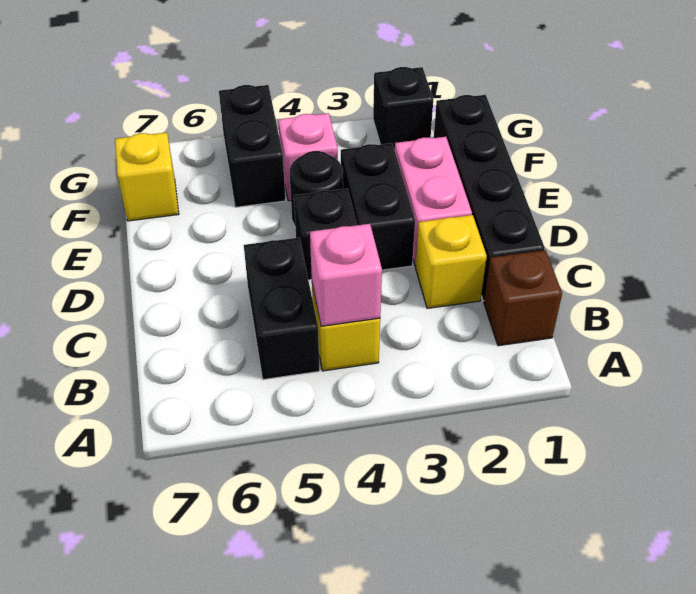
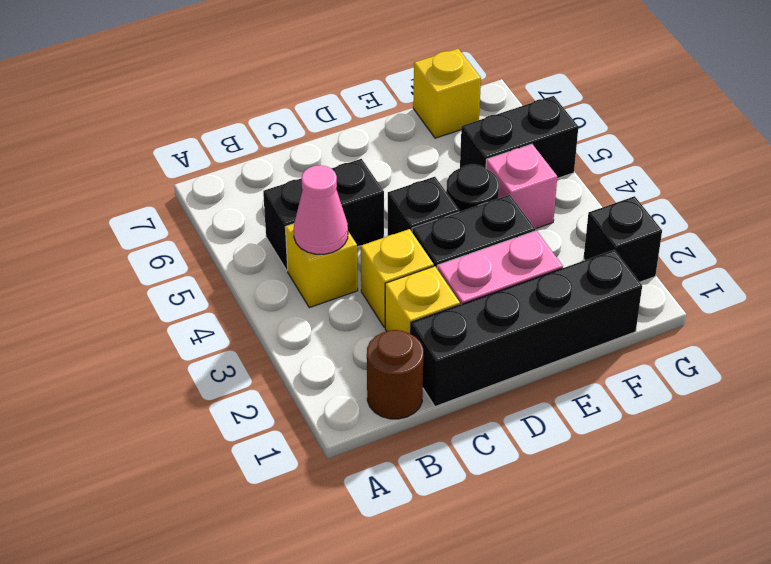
brown brick B1 level 1 -> brown round brick B1 level 1
pink brick B4 level 2 -> pink cone B4 level 2
none -> yellow brick C3 level 1

